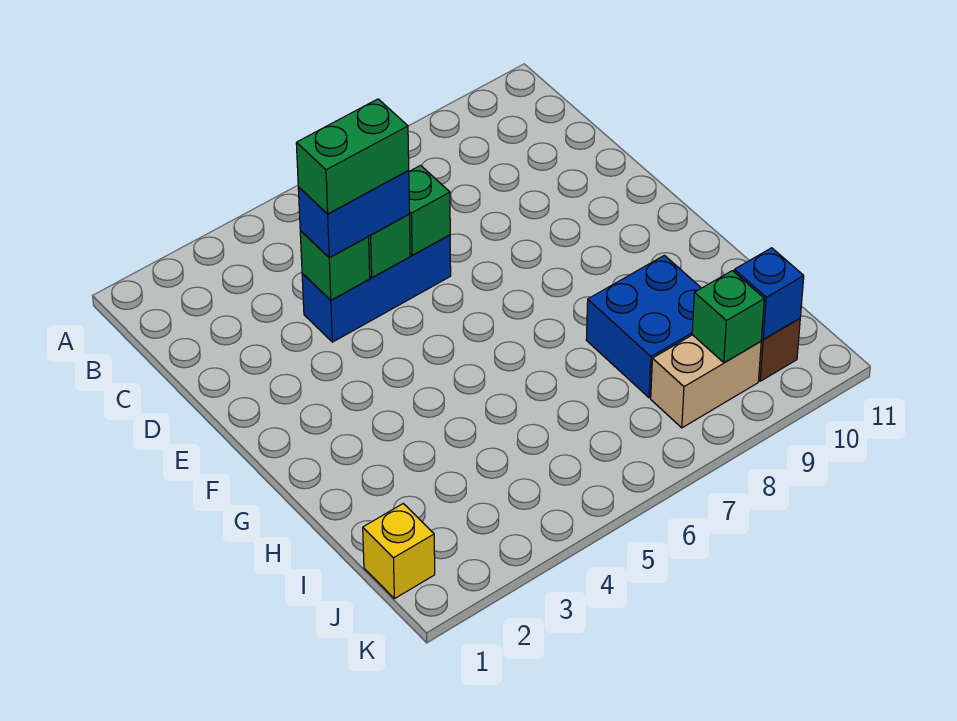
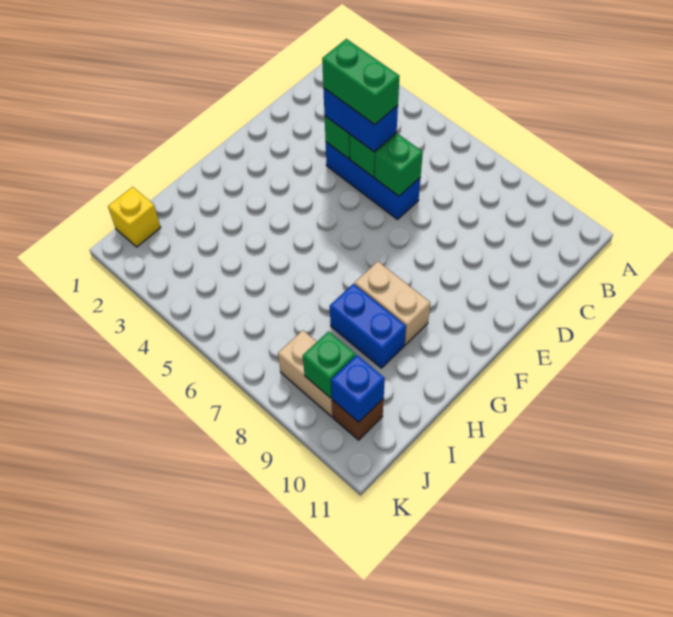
none -> tan brick G8:G9 level 1
blue brick H8:I9 level 1 -> blue brick H8:H9 level 1

